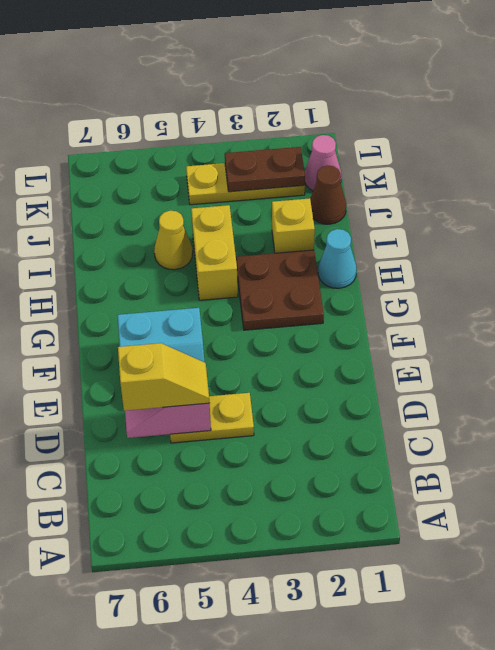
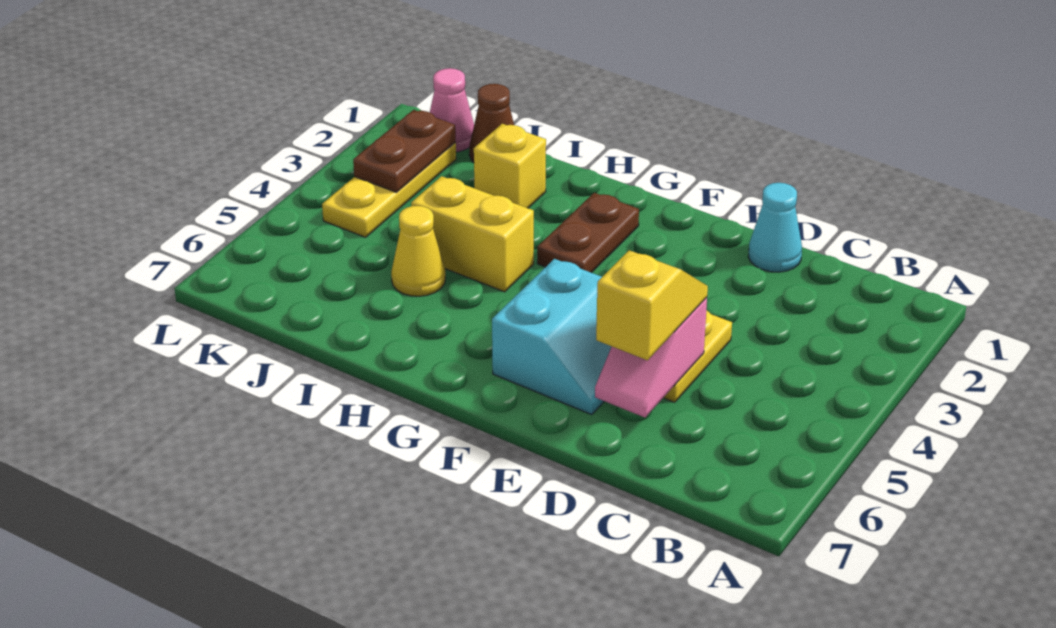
brown plate G2:H3 level 1 -> brown plate G2:G3 level 1
cyan cone H1 level 1 -> cyan cone D1 level 1

